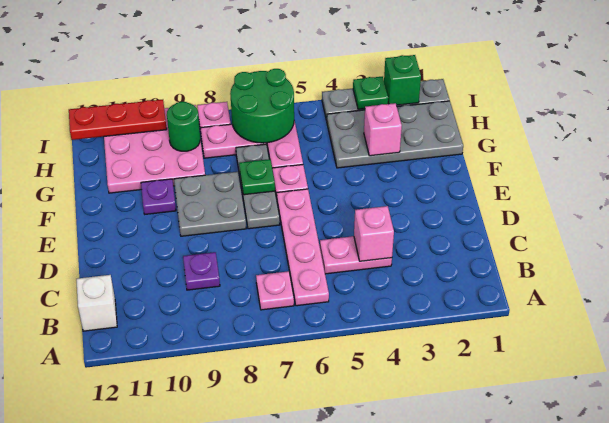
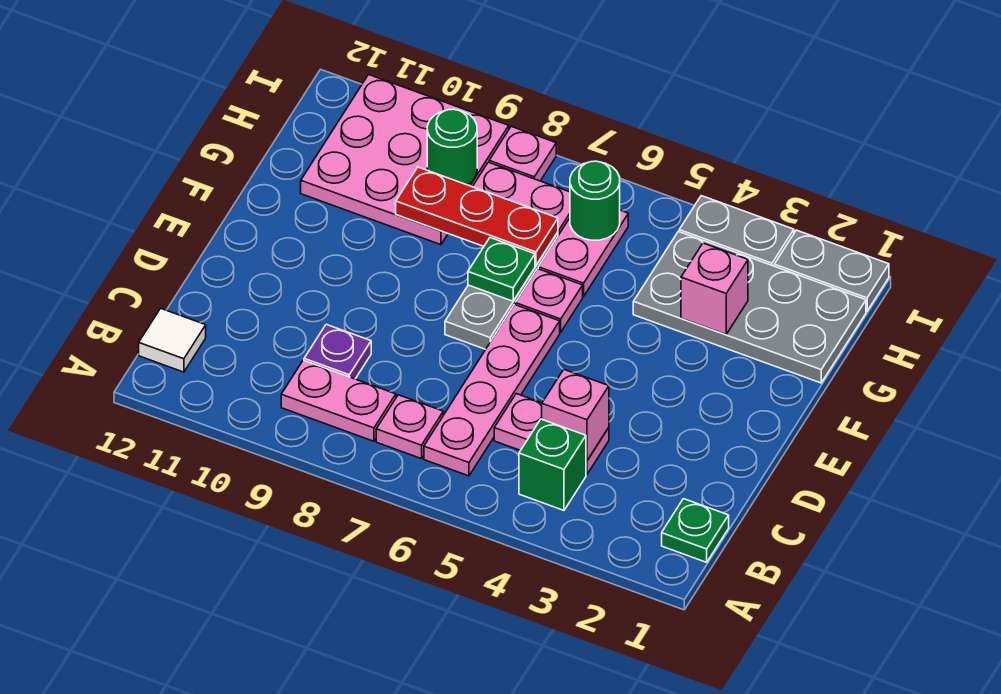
none -> pink plate B8:B9 level 1
white brick B12 level 1 -> white tile B12 level 1
grey plate E8:F9 level 1 -> none
purple plate F10 level 1 -> none
green round brick H6:I7 level 2 -> green round brick H6 level 2
green brick I2 level 2 -> green brick B4 level 1
green plate I3 level 2 -> green plate B1 level 1
red plate I10:I12 level 2 -> red plate G7:G9 level 2

